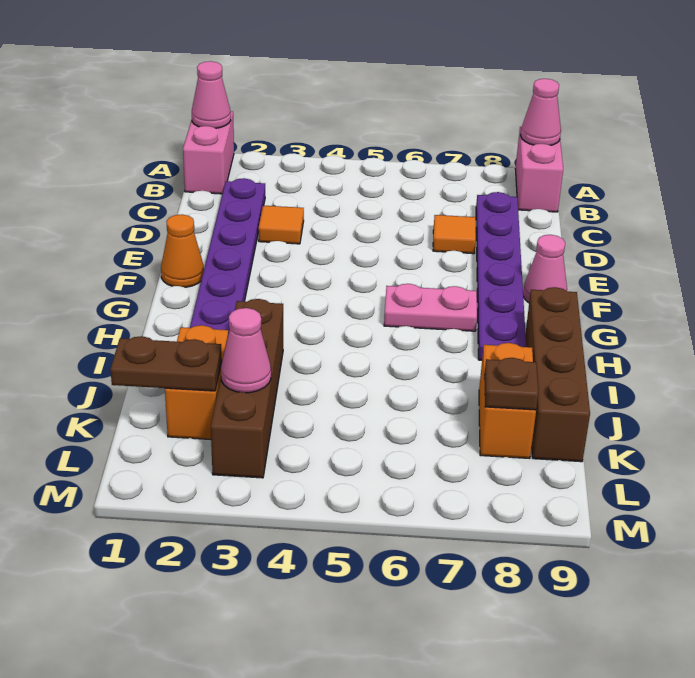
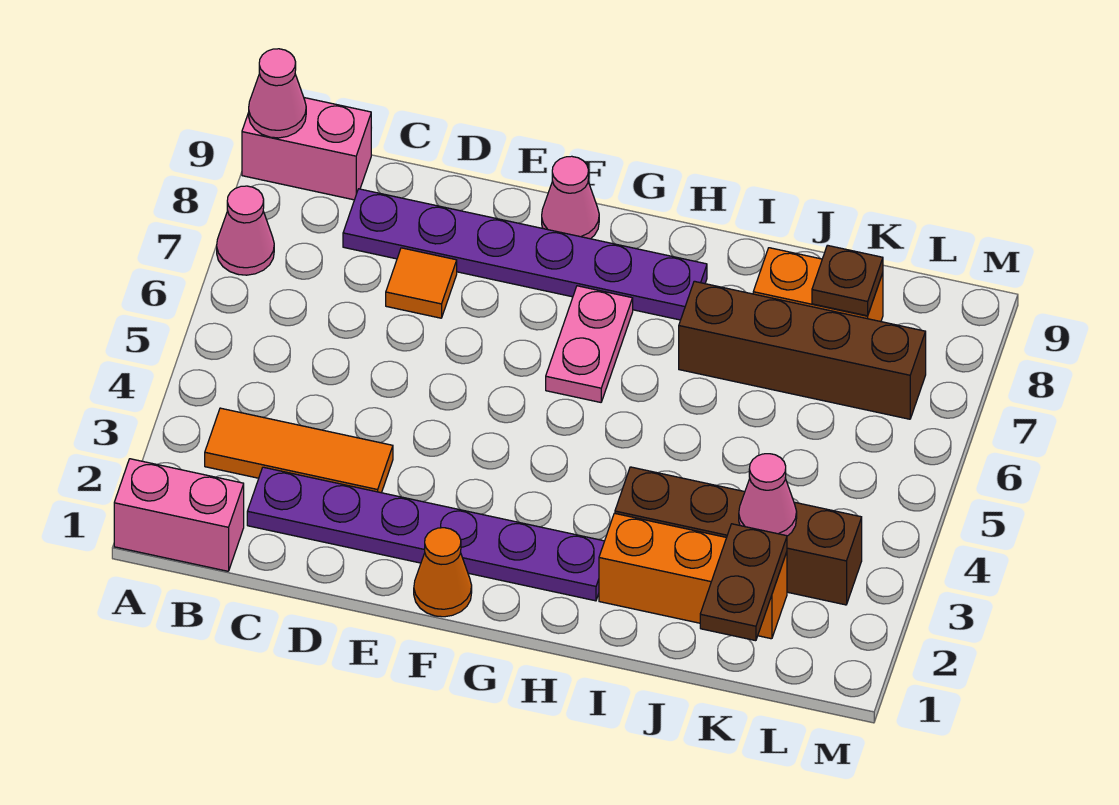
pink cone A1 level 2 -> pink cone A7 level 1
orange tile D3 level 1 -> orange tile B3:D3 level 1
brown brick H9:K9 level 1 -> brown brick I7:L7 level 1
orange brick J2:K2 level 1 -> orange brick I2:K2 level 1

